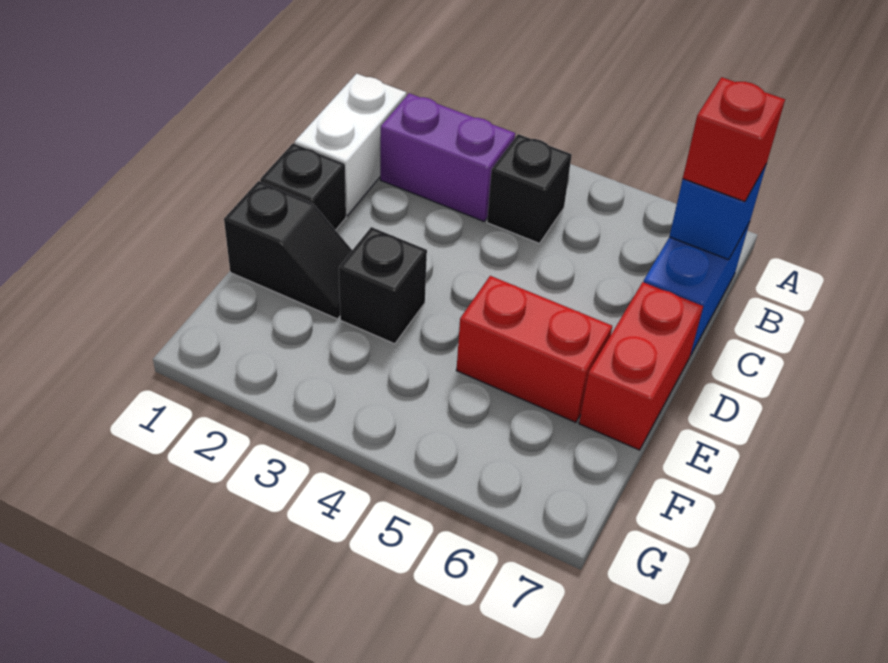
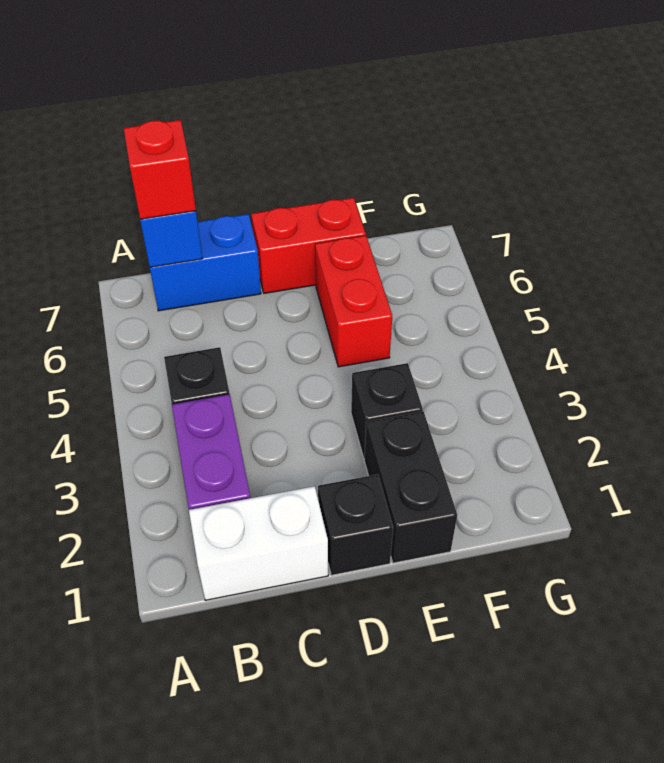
black slope E1:E2 level 1 top 1 -> black brick E1:E2 level 1

